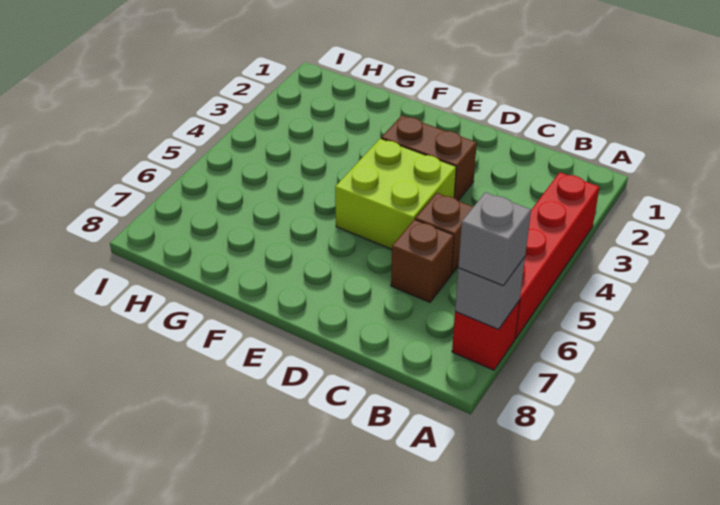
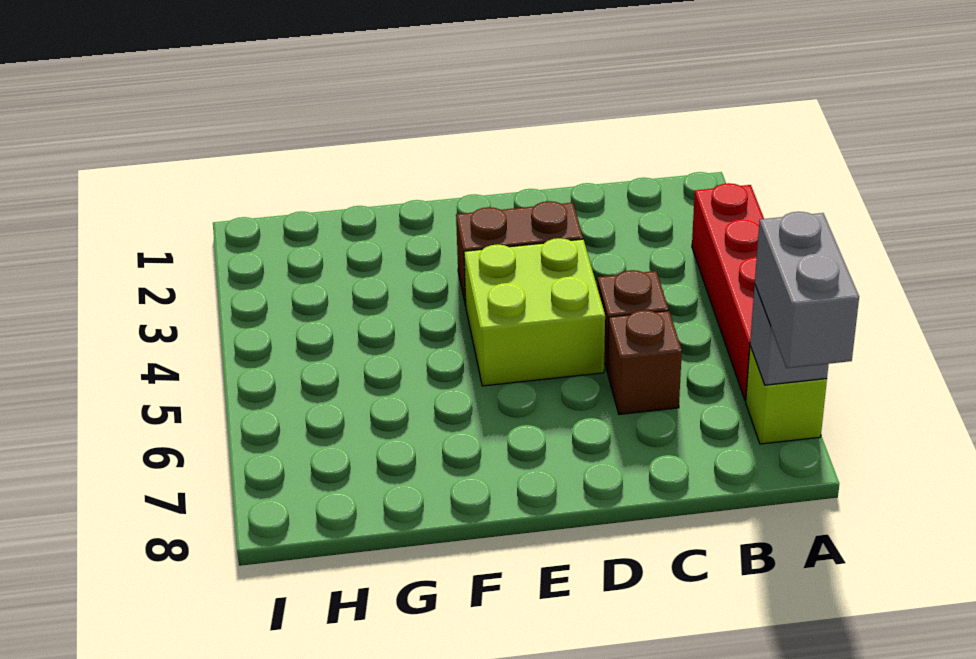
red brick A7 level 1 -> lime brick A7 level 1
grey brick A7 level 3 -> grey brick A7:A8 level 3

